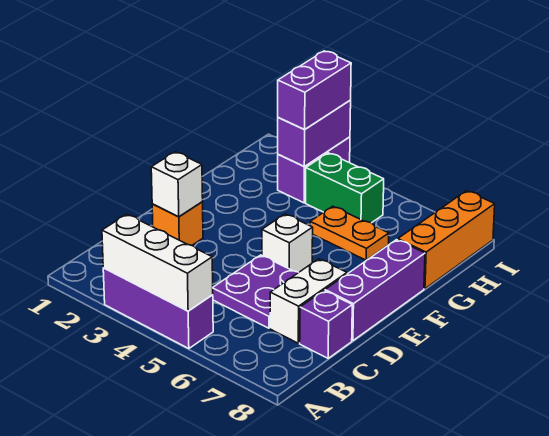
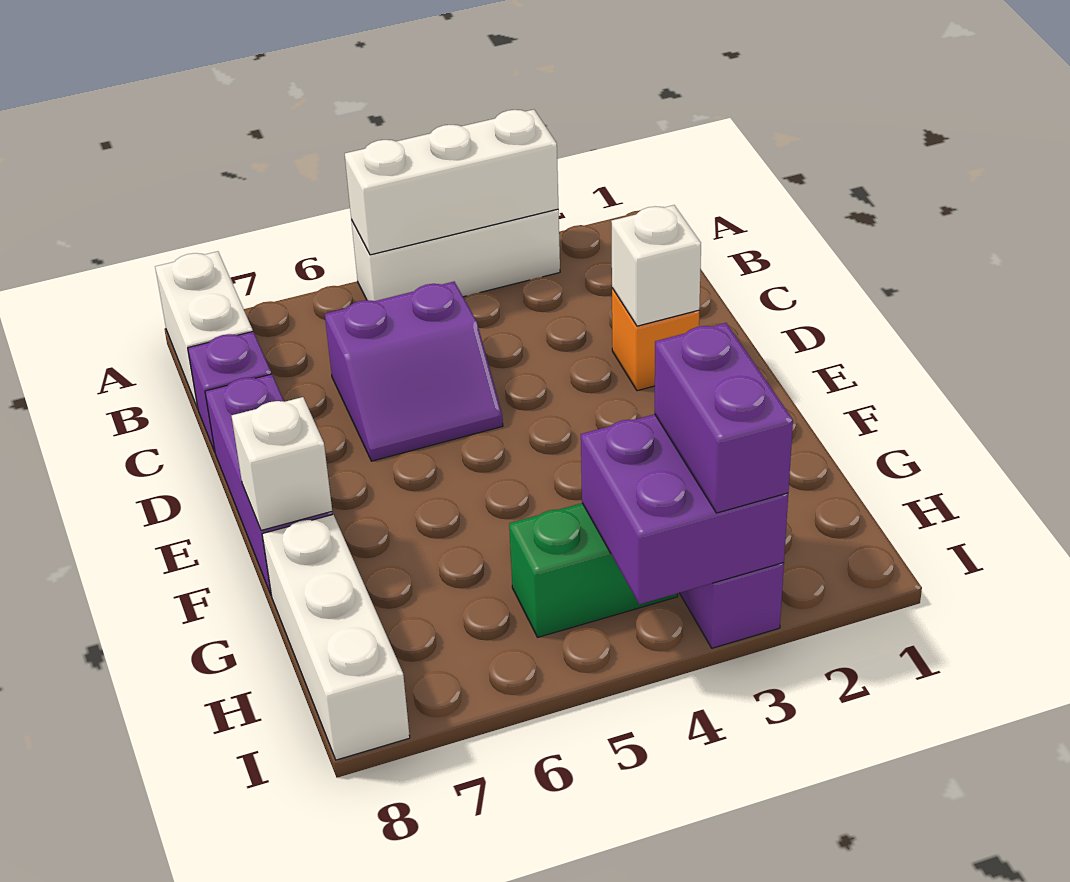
purple brick A3:A5 level 1 -> white brick A3:A5 level 1
purple plate C5:D6 level 1 -> purple slope C5:D6 level 1 top C
white brick C7:D7 level 1 -> white brick A8:B8 level 1
white brick E5 level 1 -> white brick F8 level 2
orange plate G5:G6 level 1 -> none
orange brick G8:I8 level 1 -> white brick G8:I8 level 1
purple brick H3:I3 level 2 -> purple brick H3:I4 level 2

